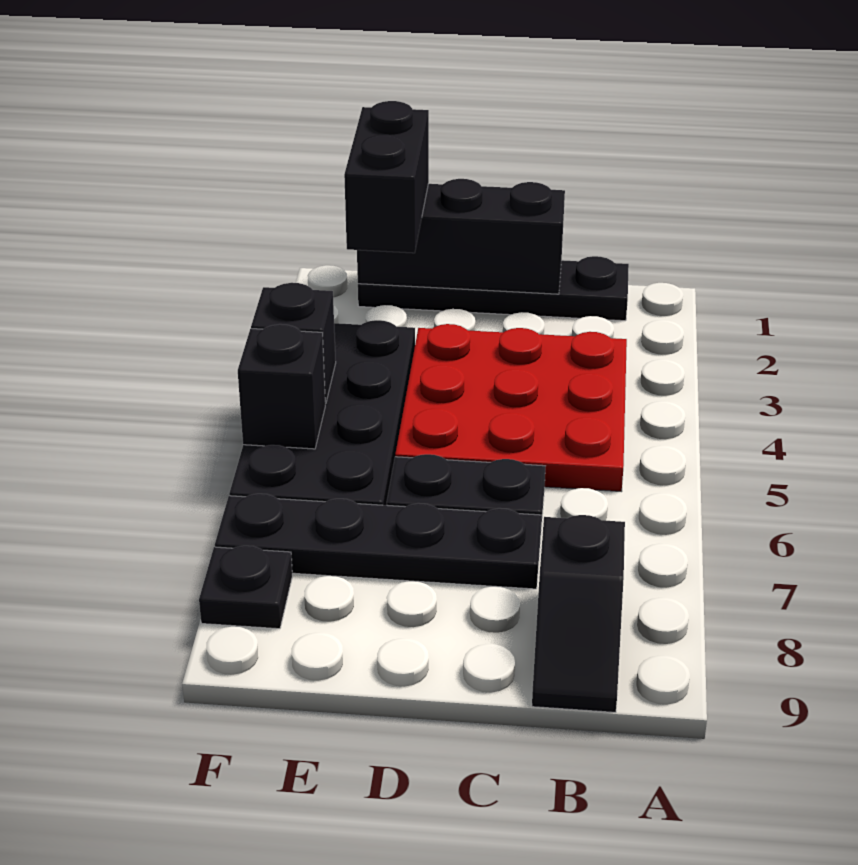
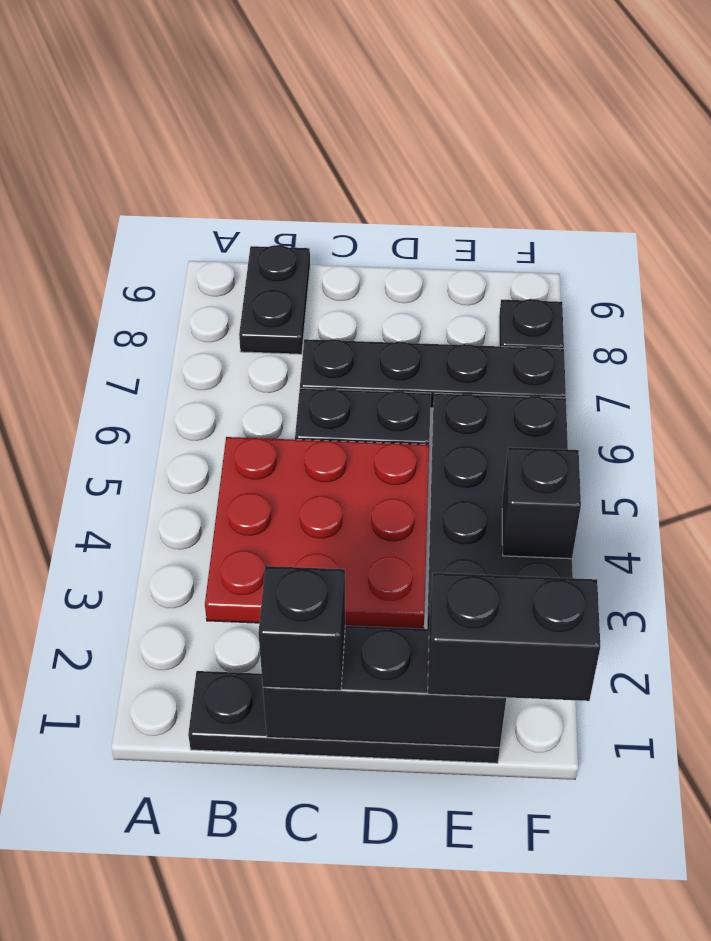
black slope B8:B9 level 1 top 8 -> black plate B8:B9 level 1
black brick E1:E2 level 3 -> black brick E1:F1 level 3
black brick F5 level 2 -> black brick C1 level 3

